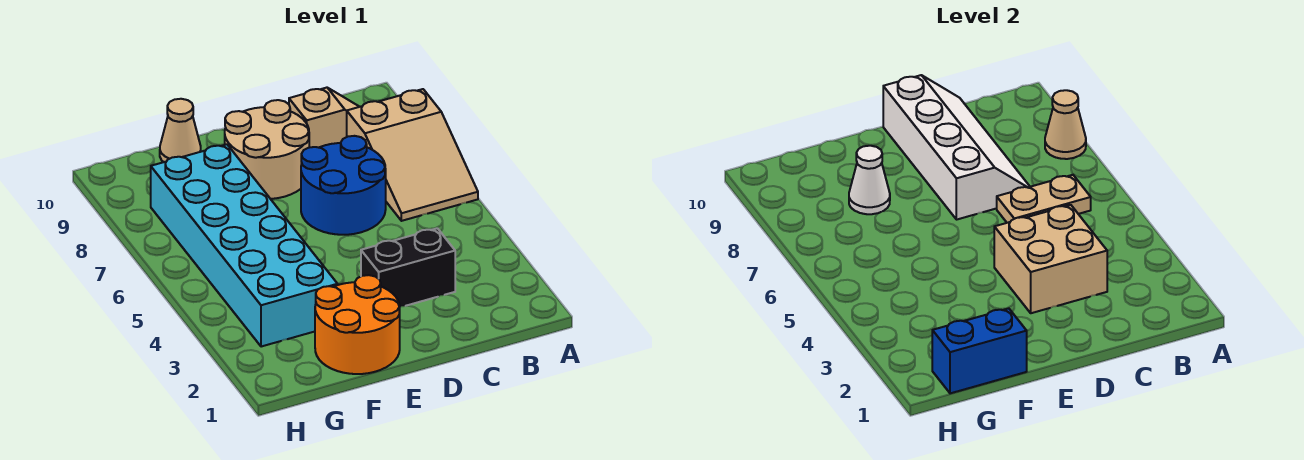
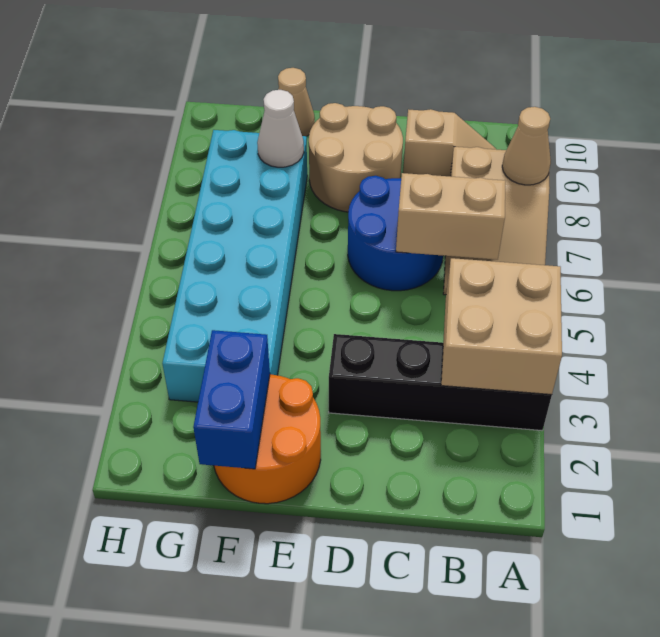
tan plate B6:C6 level 2 -> tan brick B6:C6 level 2
black brick C3:D3 level 1 -> black brick A3:D3 level 1
tan brick C3:D4 level 2 -> tan brick A3:B4 level 2
white slope C7:D10 level 2 top D -> none
blue brick F1:G1 level 2 -> blue brick F1:F2 level 2

